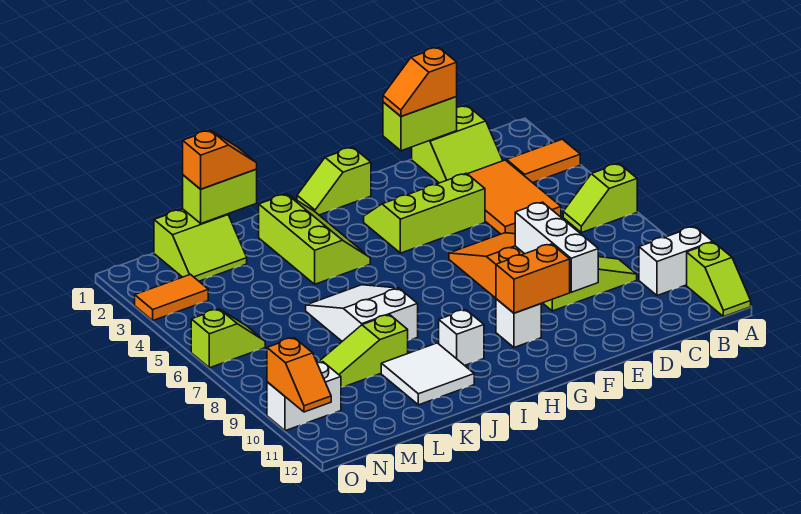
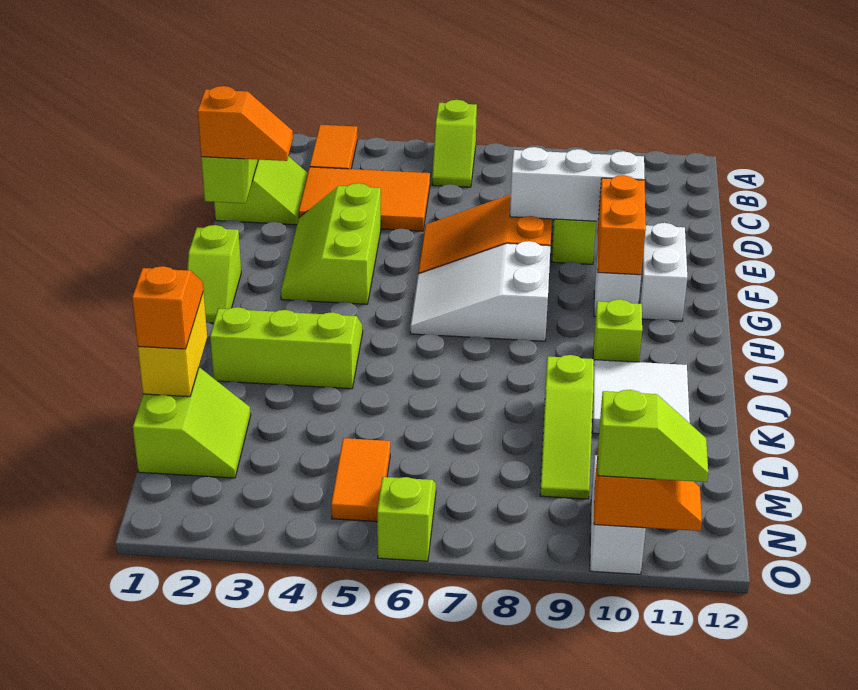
white brick A10:B10 level 1 -> white brick F11:G11 level 1
lime slope A11:A12 level 1 top 11 -> lime slope O10:O11 level 3 top 10
orange slope D1:E1 level 3 top D -> orange slope E1:E2 level 3 top 1
white brick I10 level 1 -> lime brick I10 level 1
white slope J6:K8 level 1 top 8 -> white slope G6:H8 level 1 top 8
lime brick K1:L1 level 2 -> yellow brick K1:L1 level 2
orange tile N3:O3 level 1 -> orange tile M5:N5 level 1

